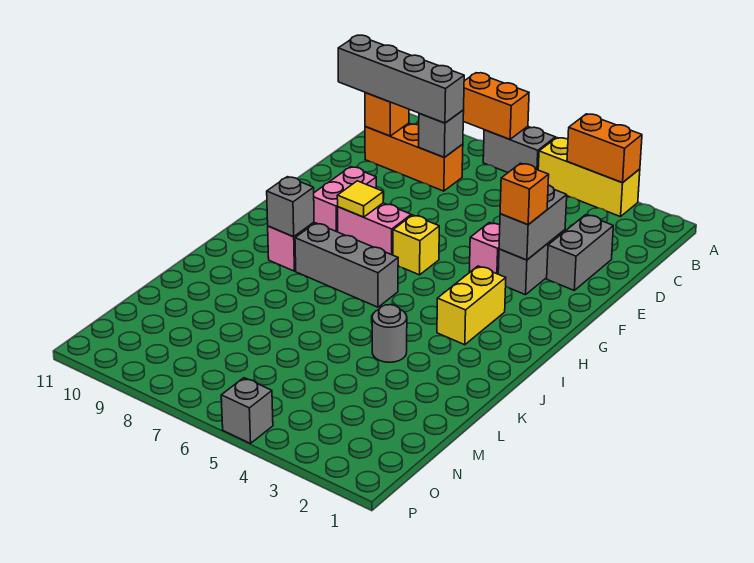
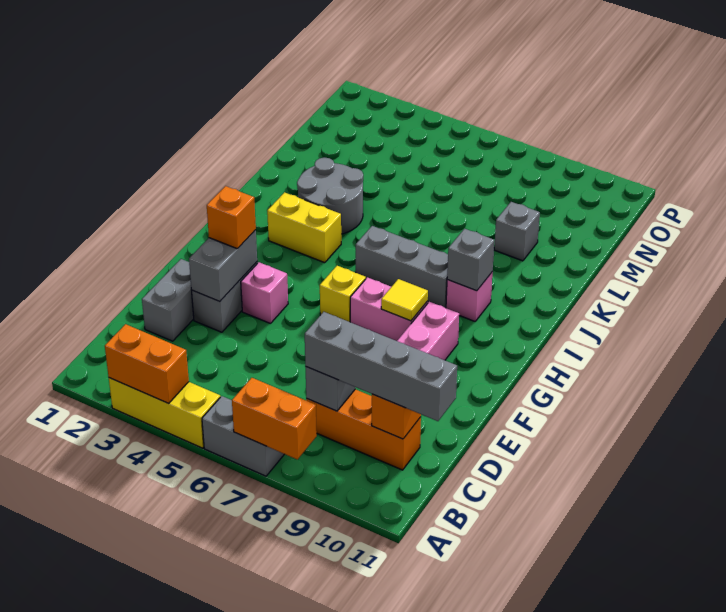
yellow brick H3:I3 level 1 -> yellow brick I3:I4 level 1
grey round brick K4 level 1 -> grey round brick J3:K4 level 1
grey brick P5 level 1 -> grey brick L9 level 1

